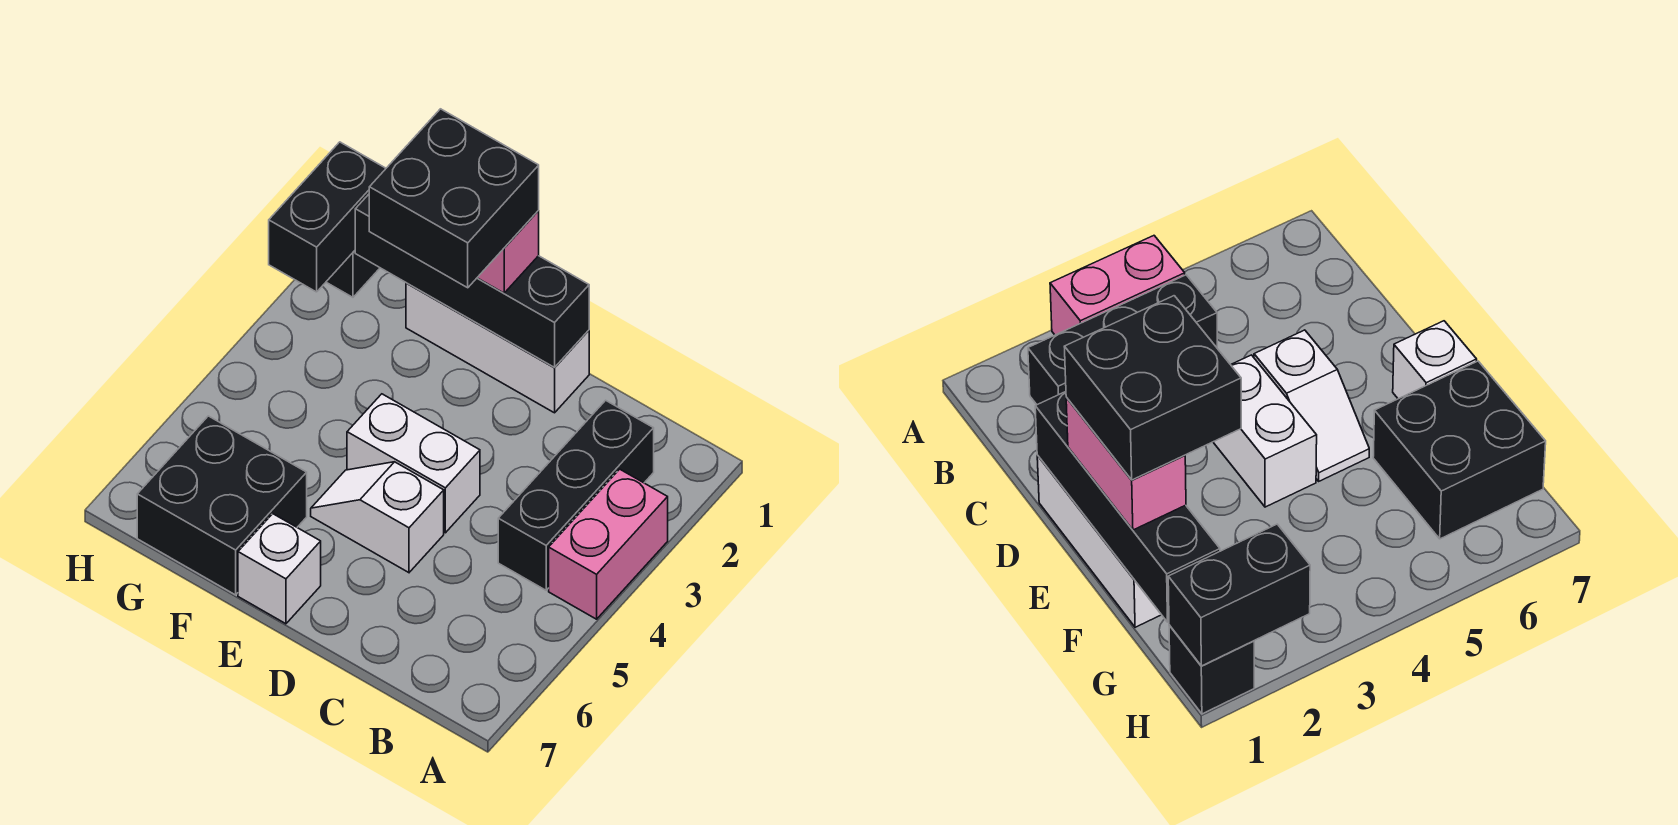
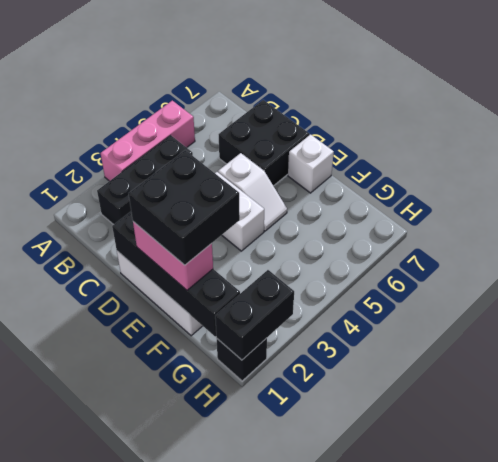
pink brick A3:A4 level 1 -> pink brick A3:A5 level 1
black brick F6:G7 level 1 -> black brick C6:D7 level 1

